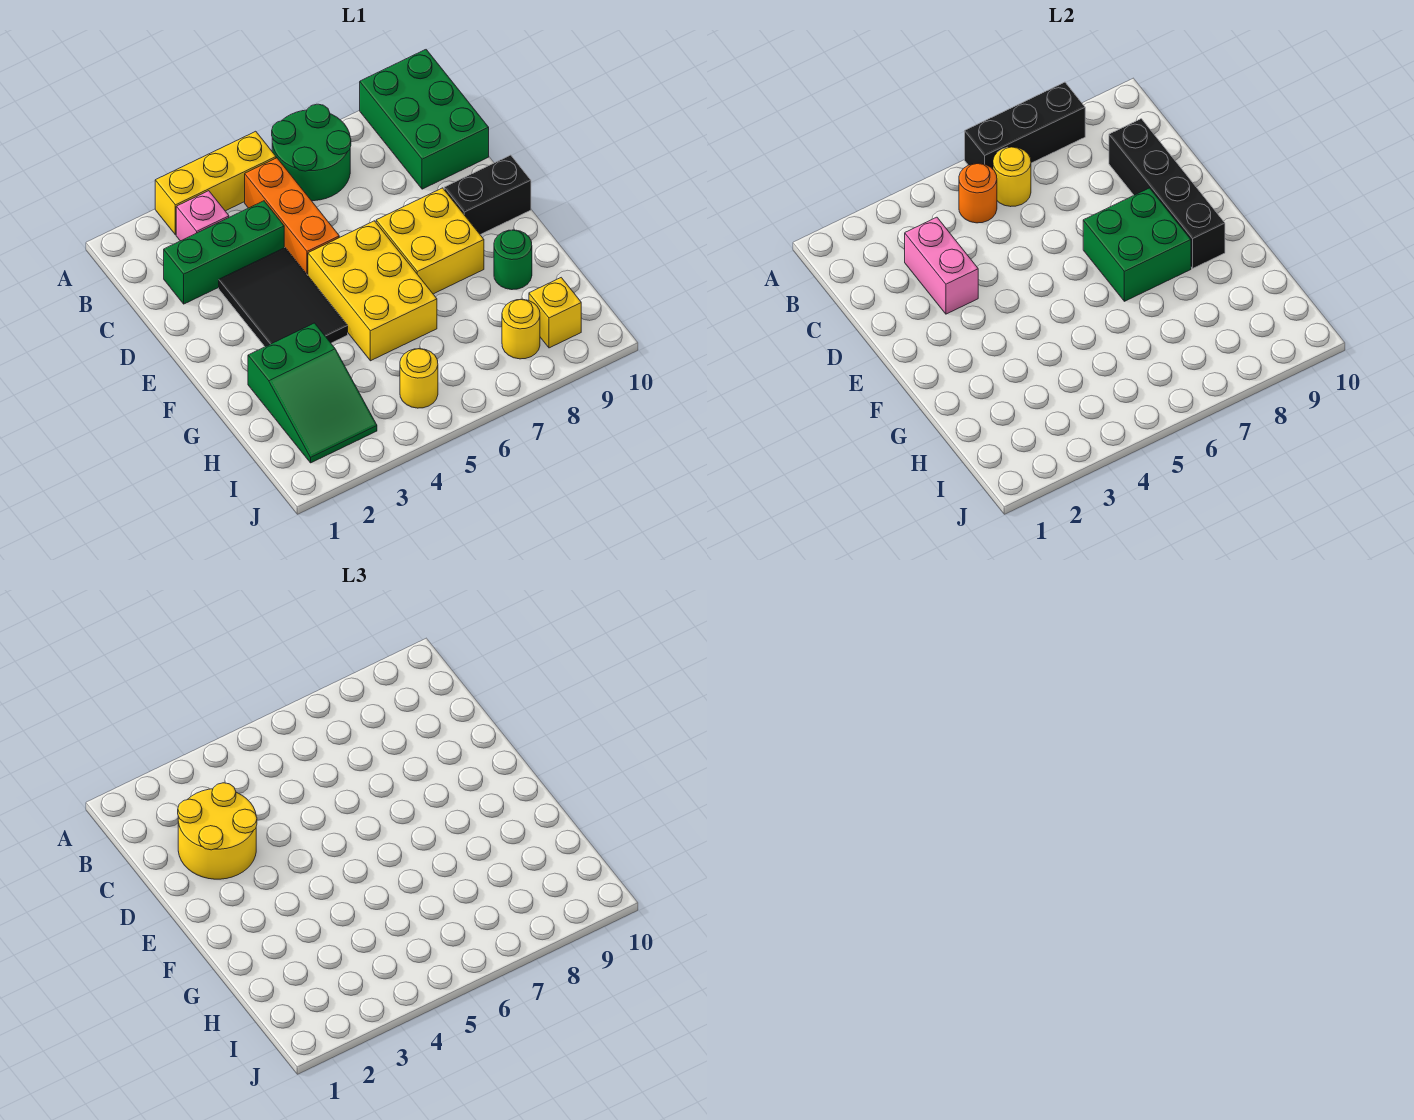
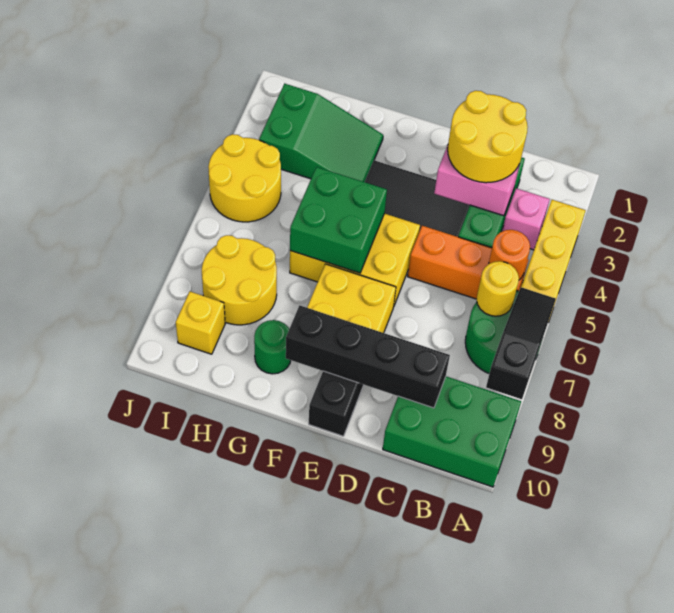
black brick A6:A8 level 2 -> black slope A6:A8 level 2 top 8
green brick E7:F8 level 2 -> green brick F5:G6 level 2
green slope G2:I3 level 1 top G -> green slope G2:I3 level 1 top I
yellow round brick I5 level 1 -> yellow round brick I4:J5 level 1
yellow round brick I8 level 1 -> yellow round brick H7:I8 level 1

